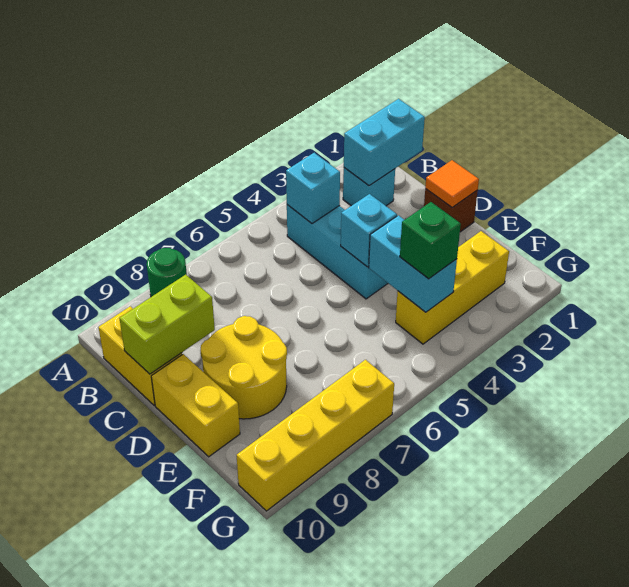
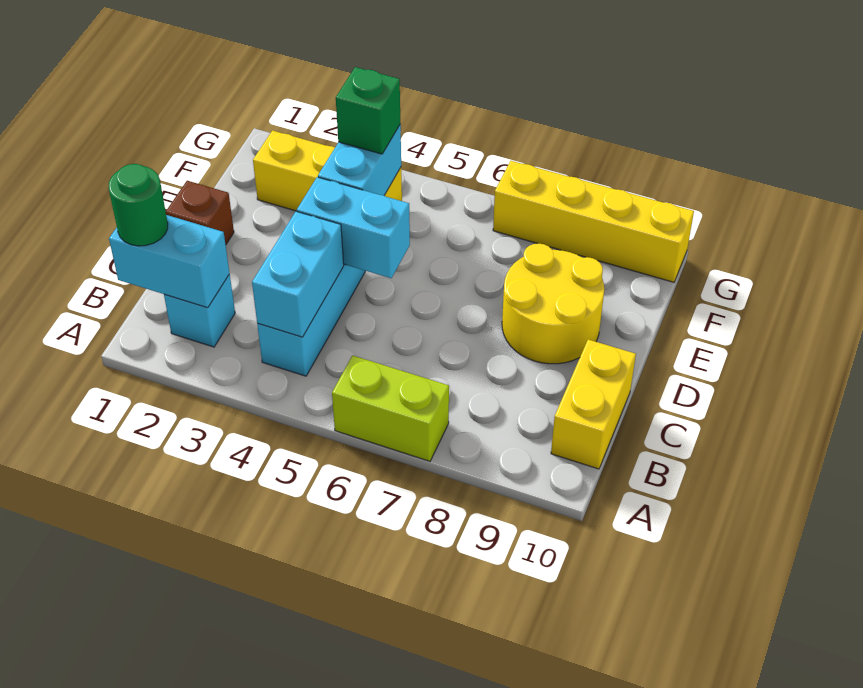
green round brick A8 level 1 -> green round brick B1 level 3
cyan brick B4 level 2 -> cyan brick B4:C4 level 2
lime brick C9:C10 level 2 -> lime brick A6:A7 level 1
orange tile D1 level 2 -> none
cyan brick D4 level 2 -> cyan brick D4:D5 level 2
yellow brick D10:E10 level 1 -> none

